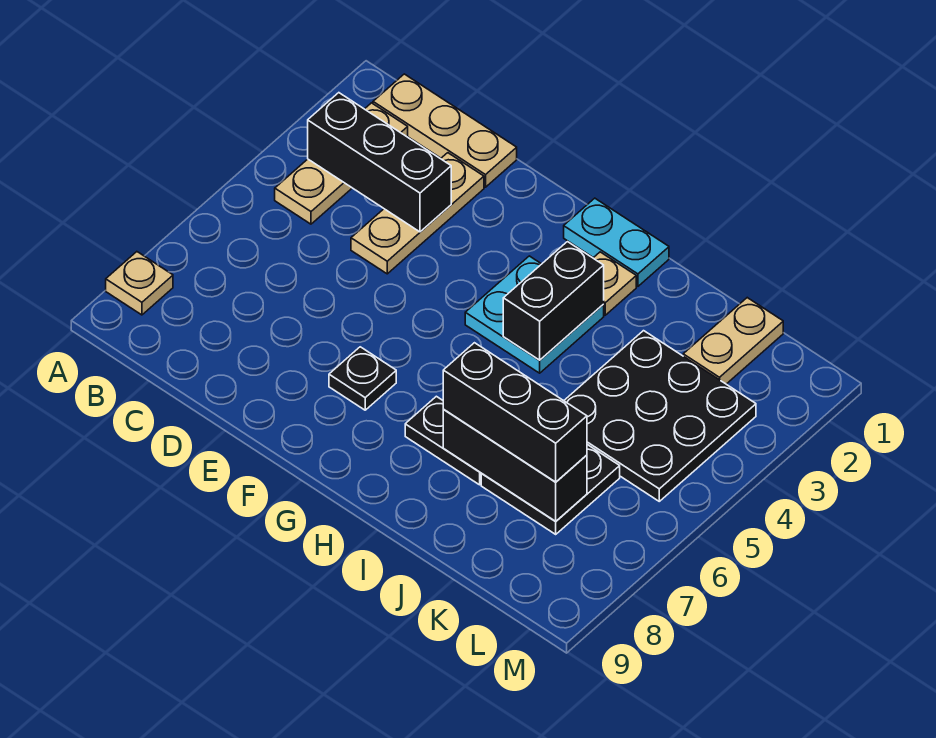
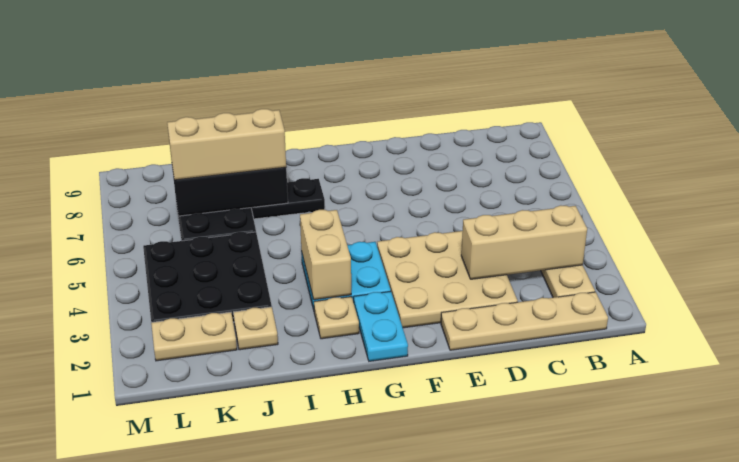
tan plate A8 level 1 -> tan plate J2 level 1
tan plate B1:D1 level 1 -> tan plate B1:E1 level 1
black brick B3:D3 level 2 -> tan brick B3:D3 level 2
tan plate D2:D4 level 1 -> tan plate D2:F4 level 1
black plate F7 level 1 -> none
cyan plate G1:H1 level 1 -> cyan plate G1:G2 level 1
black brick H3:H4 level 2 -> tan brick H3:H4 level 2
black brick I7:K7 level 3 -> tan brick I7:K7 level 3
tan plate K1:K2 level 1 -> tan plate K2:L2 level 1

